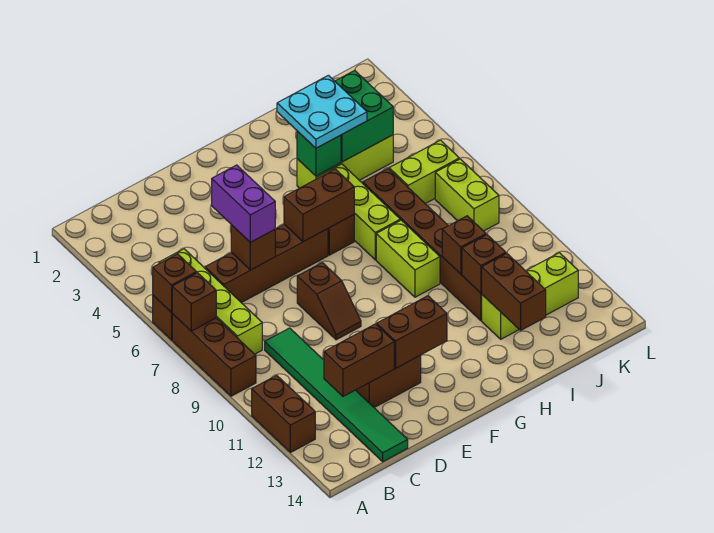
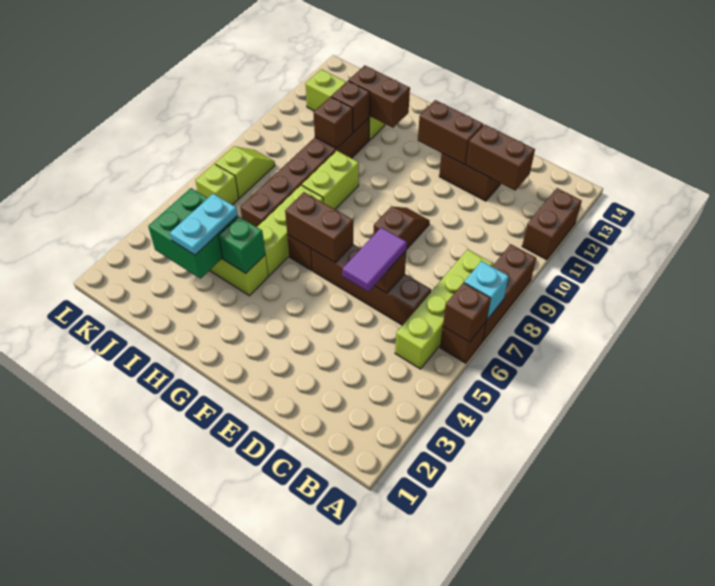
brown brick A7 level 2 -> cyan brick A7 level 2
green tile C9:C14 level 1 -> none
purple brick D5:D6 level 3 -> purple tile D5:D6 level 3
cyan plate H3:I4 level 3 -> cyan plate I3:I4 level 3
brown brick I12:I13 level 2 -> brown brick H12:I12 level 2
lime brick J6:K6 level 1 -> lime brick K6 level 1
lime brick K7:K8 level 1 -> lime slope K7:K8 level 1 top 7

